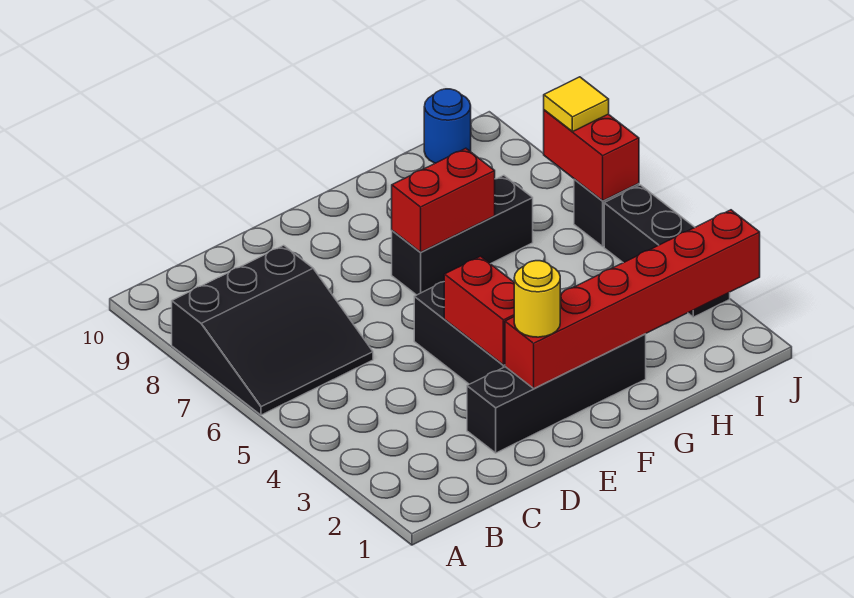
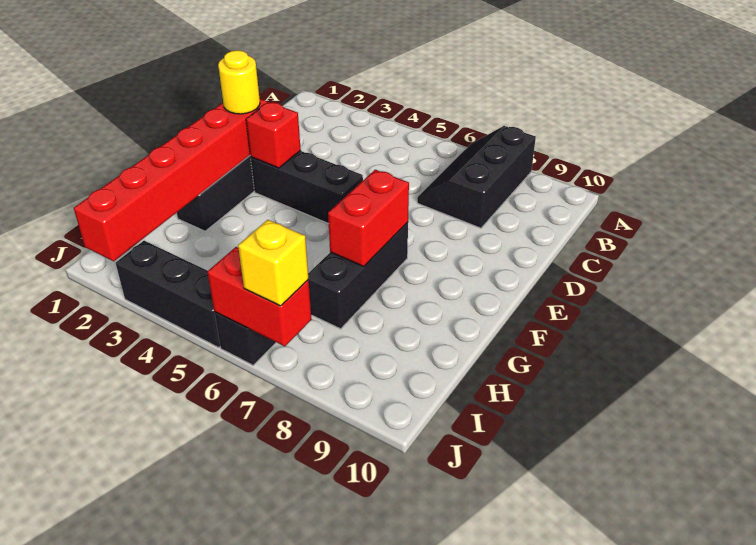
black slope A6:C8 level 1 top 8 -> black slope A7:C8 level 1 top 8
red brick E3:E4 level 2 -> red brick E3 level 2
blue round brick I10 level 1 -> none
yellow tile J7 level 3 -> yellow brick J7 level 3

